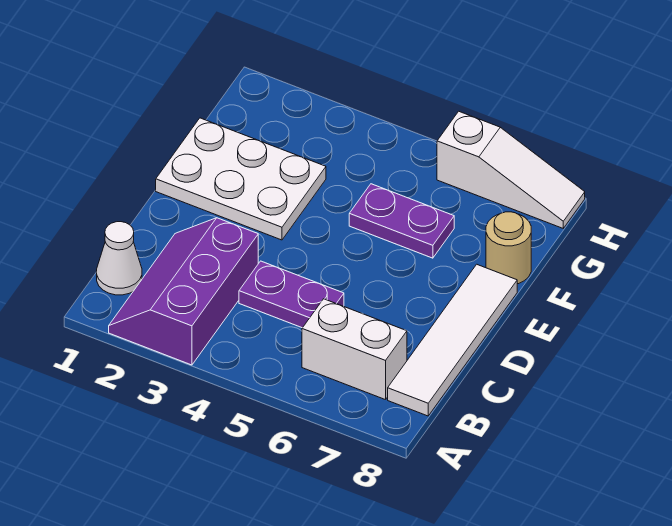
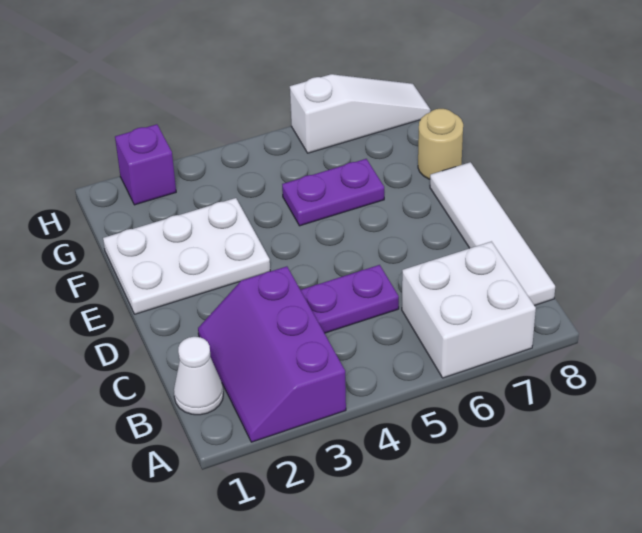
white brick B6:B7 level 1 -> white brick A6:B7 level 1
none -> purple brick H2 level 1

